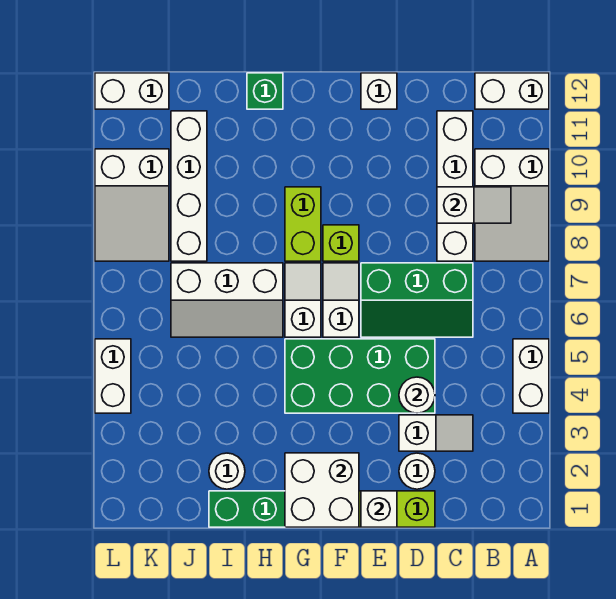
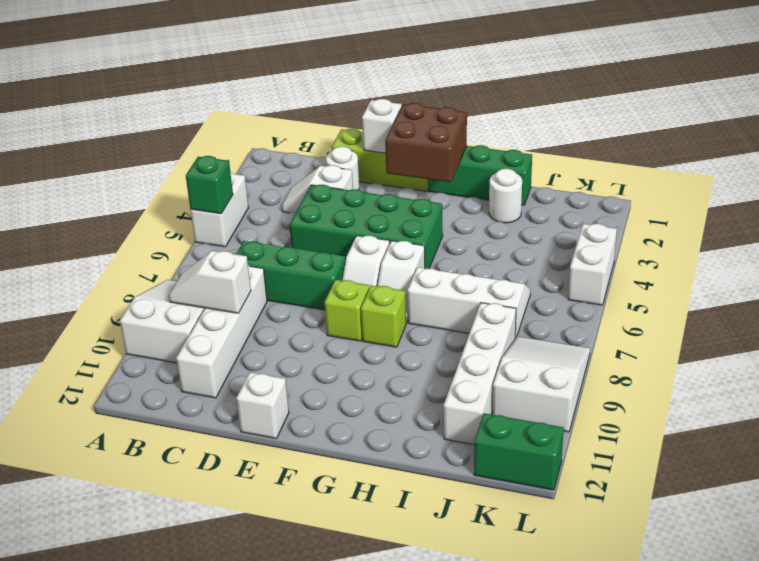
white brick A12:B12 level 1 -> none
white round brick D4 level 2 -> none
white brick F1:G2 level 2 -> brown brick F1:G2 level 2
lime brick G8:G9 level 1 -> lime brick G8 level 1
green brick H12 level 1 -> green brick A5 level 2
white brick K12:L12 level 1 -> green brick K12:L12 level 1

